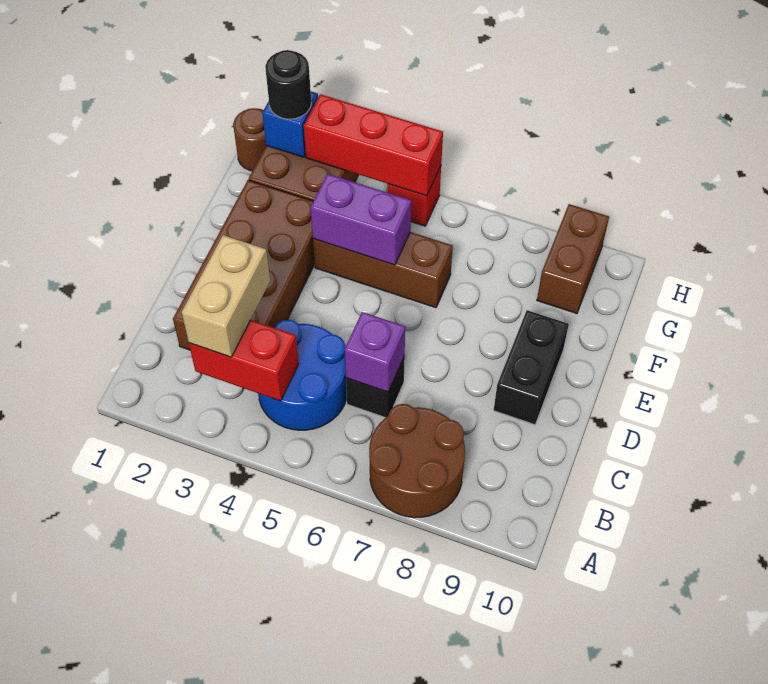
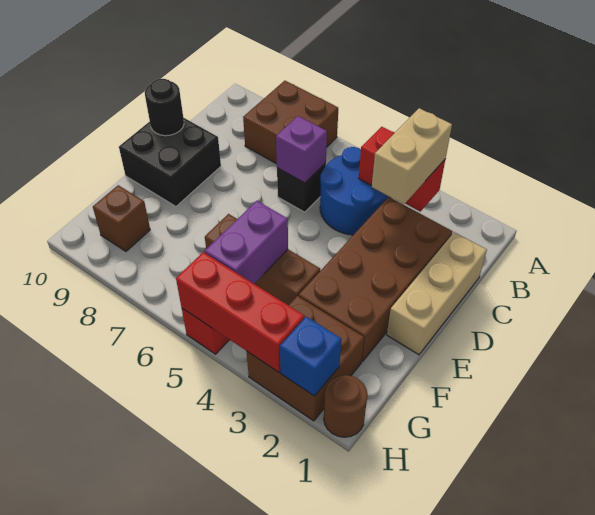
brown round brick A7:B8 level 1 -> brown brick A7:B8 level 1
none -> tan brick C1:E1 level 1
black brick D9:E9 level 1 -> black brick D9:E10 level 1
purple brick F4:F5 level 2 -> purple brick F5:G5 level 2
brown brick G9:H9 level 1 -> brown brick G9 level 1
black round brick H2 level 3 -> black round brick D10 level 2

